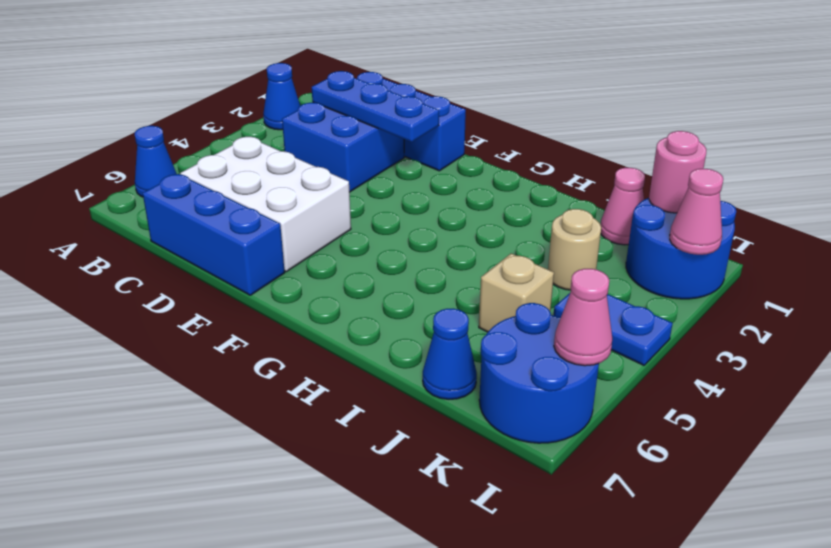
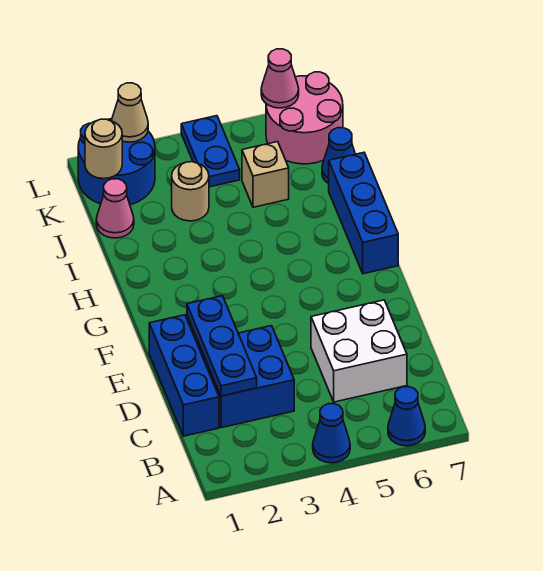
blue cone A2 level 1 -> blue cone A4 level 1
white brick C5:E6 level 1 -> white brick C5:D6 level 1
blue brick C7:E7 level 1 -> blue brick G7:I7 level 1
pink round brick K1 level 2 -> tan round brick K1 level 2
blue round brick K6:L7 level 1 -> pink round brick K6:L7 level 1
pink cone L2 level 2 -> tan cone L2 level 2

